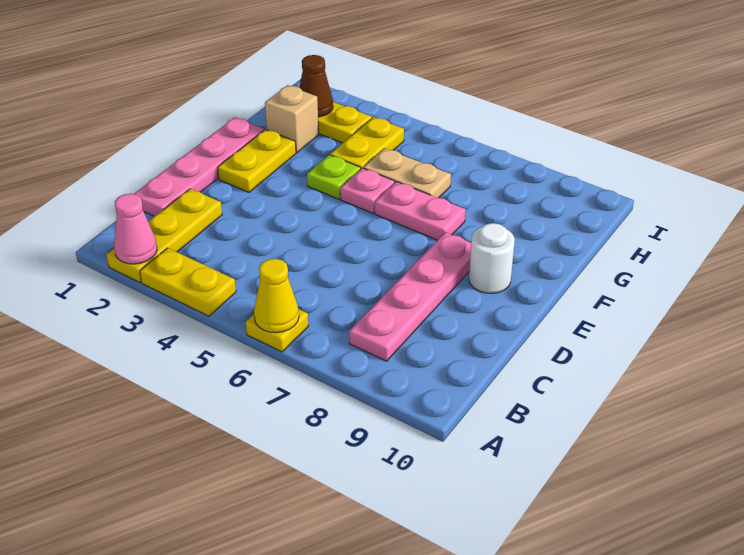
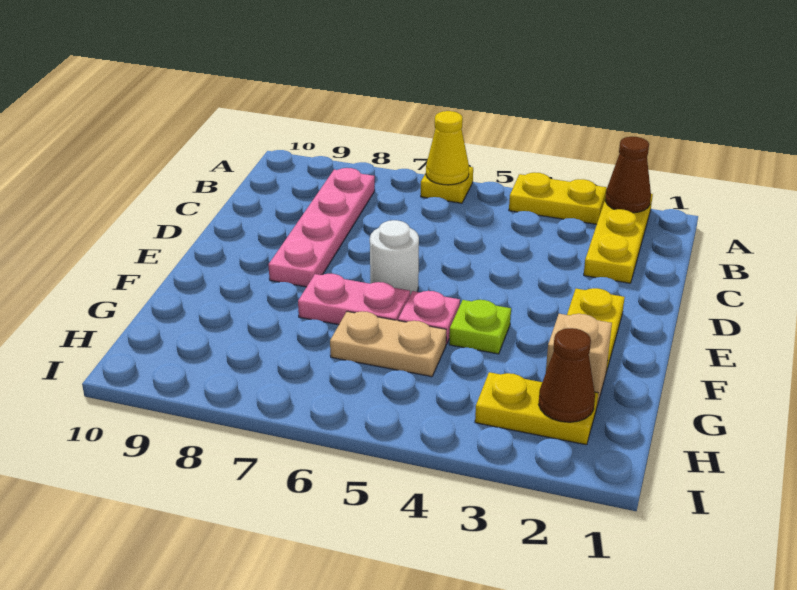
pink cone A2 level 2 -> brown cone A2 level 2
pink plate C1:F1 level 1 -> none
white round brick E9 level 1 -> white round brick E6 level 1
yellow plate G4:H4 level 1 -> none

